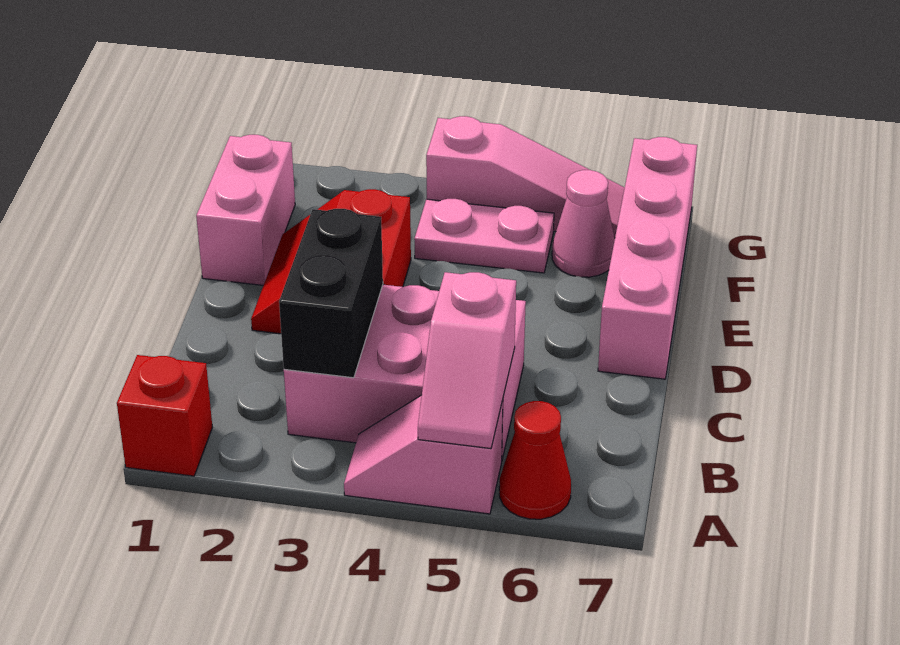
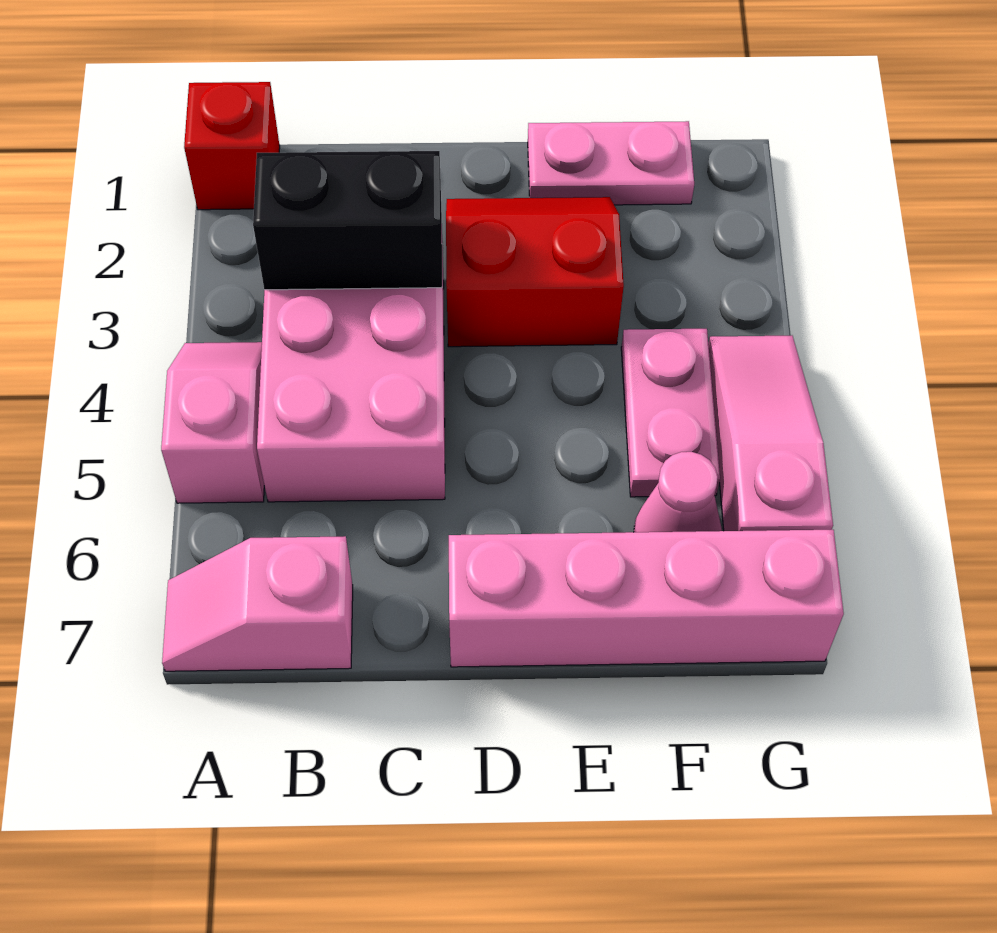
pink slope A5:B5 level 2 top B -> pink slope A7:B7 level 1 top B
red cone A6 level 1 -> none
pink brick E1:F1 level 1 -> pink plate E1:F1 level 1
pink slope G4:G6 level 1 top 4 -> pink slope G4:G6 level 1 top 6

